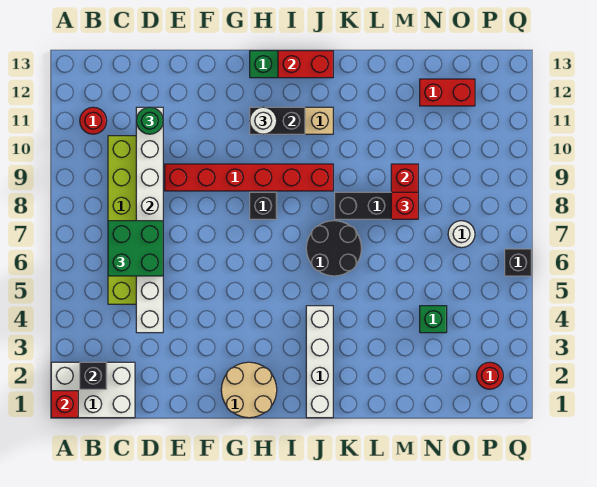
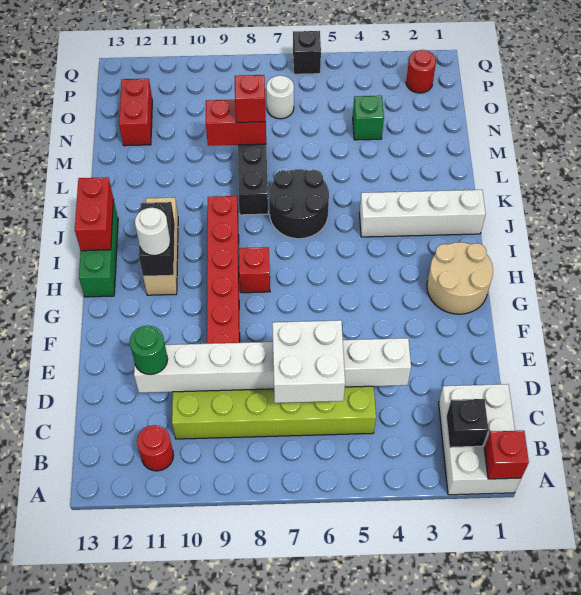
green brick C6:D7 level 3 -> white brick C6:D7 level 3
black brick H8 level 1 -> red brick H8 level 1

